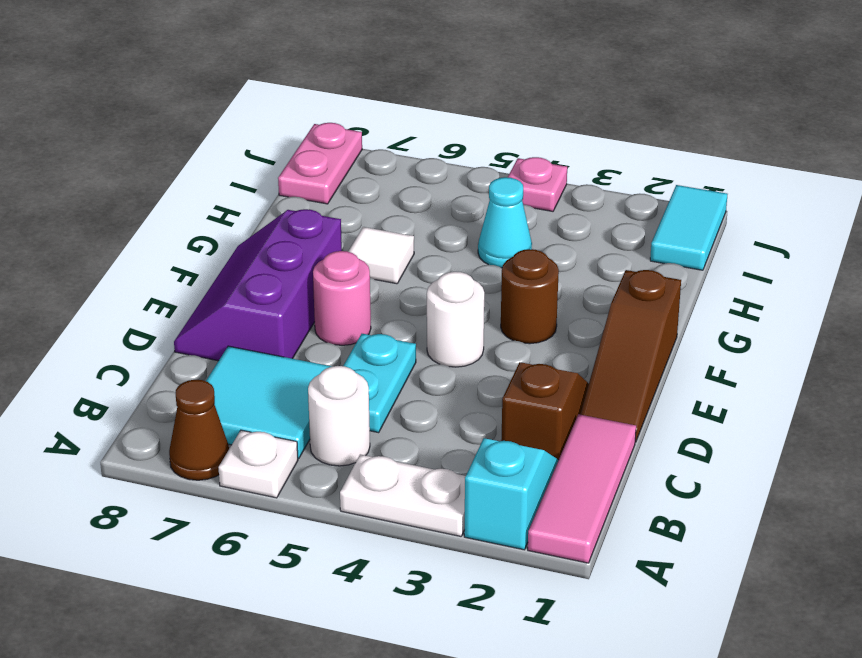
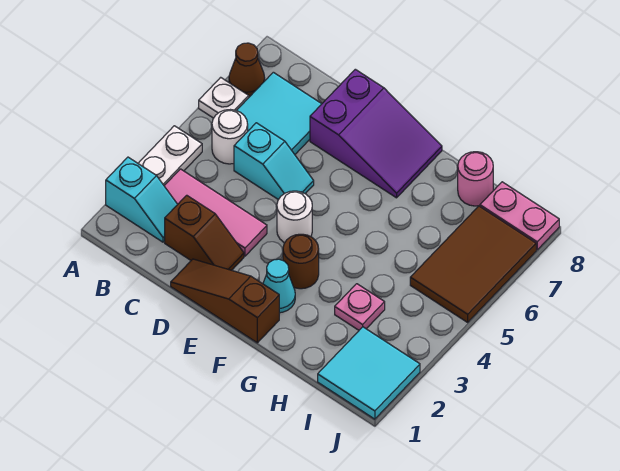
pink tile A1:C1 level 1 -> pink tile B3:D3 level 1
cyan plate C5:D5 level 1 -> cyan slope C5:D5 level 1 top C
purple slope D7:F8 level 1 top 7 -> purple slope D7:F8 level 1 top D
pink round brick E6 level 1 -> pink round brick H8 level 1
white tile G6 level 1 -> none
cyan cone H4 level 1 -> cyan cone F2 level 1
cyan tile I1:J1 level 1 -> cyan tile I1:J2 level 1
none -> brown tile I5:J7 level 1
pink plate J4 level 1 -> pink plate H3 level 1

